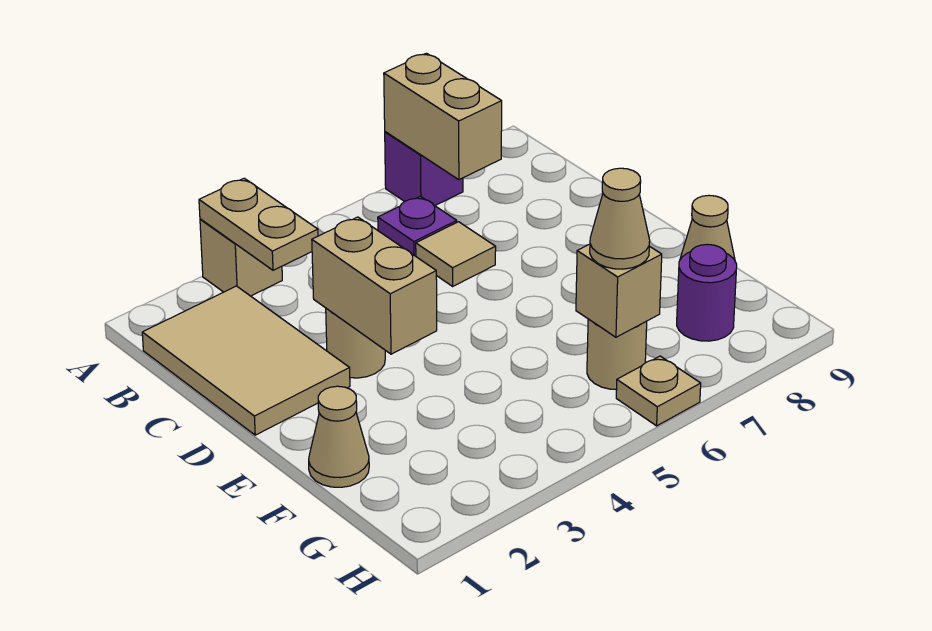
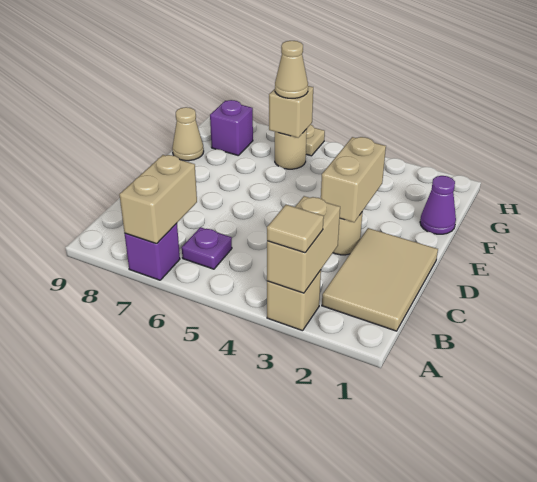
tan plate A3:B3 level 2 -> tan brick A3:B3 level 2
tan tile C6 level 1 -> tan tile A3 level 3
tan cone F1 level 1 -> purple cone F1 level 1
purple round brick G8 level 1 -> purple brick G8 level 1

